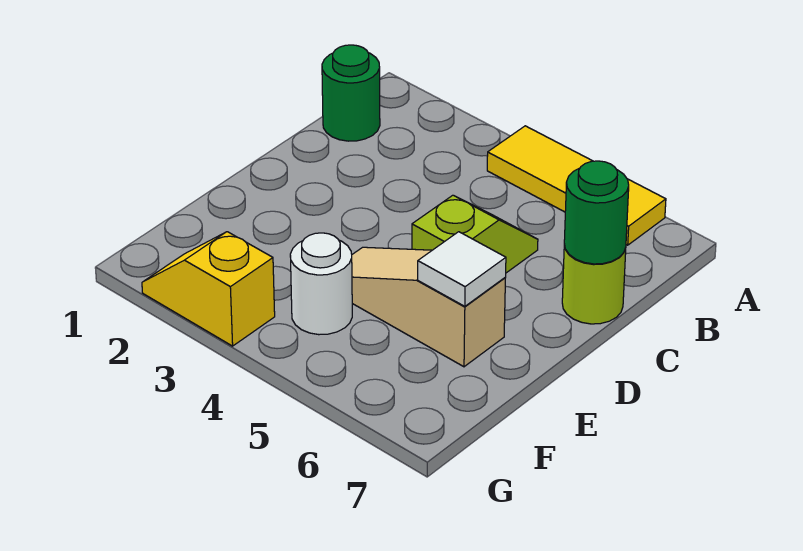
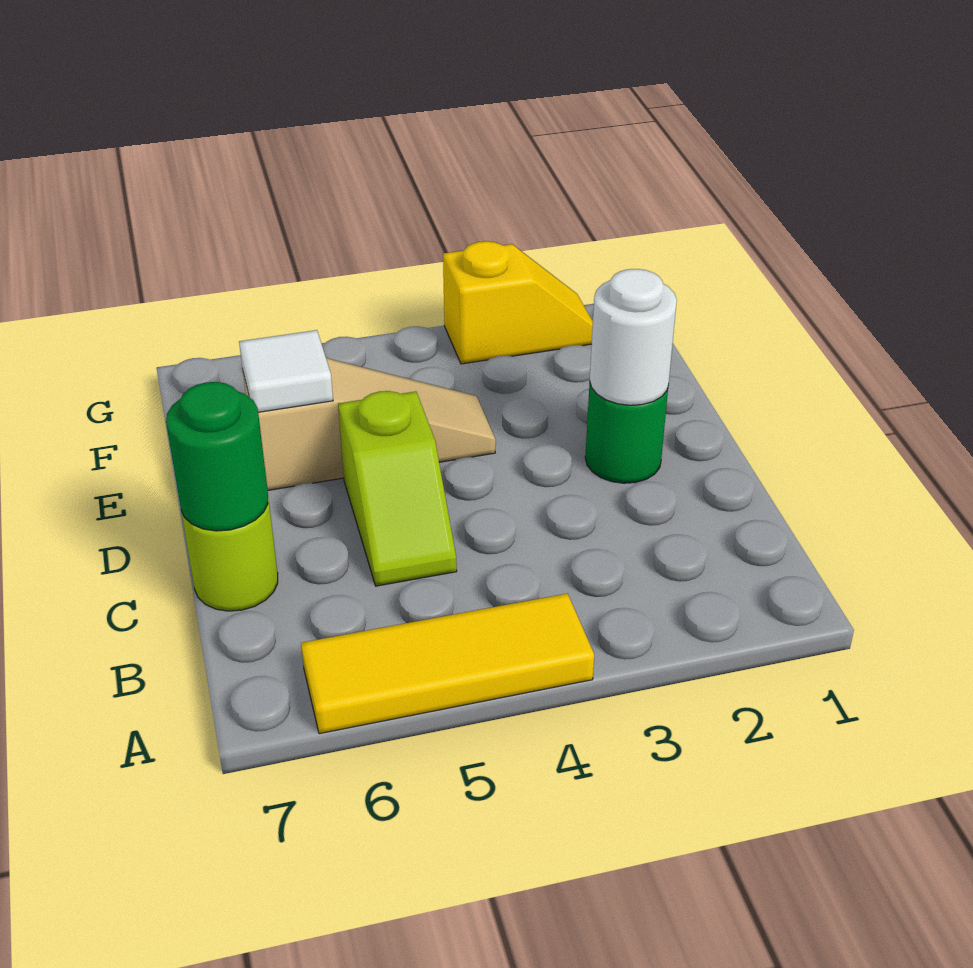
green round brick B1 level 1 -> green round brick D2 level 1
white round brick F4 level 1 -> white round brick D2 level 2

